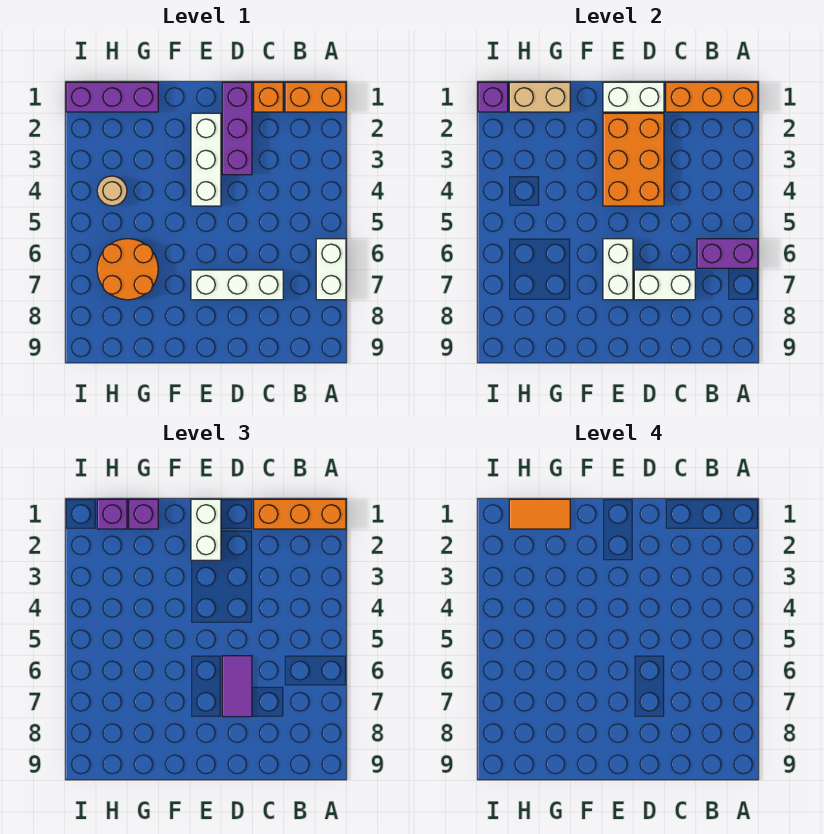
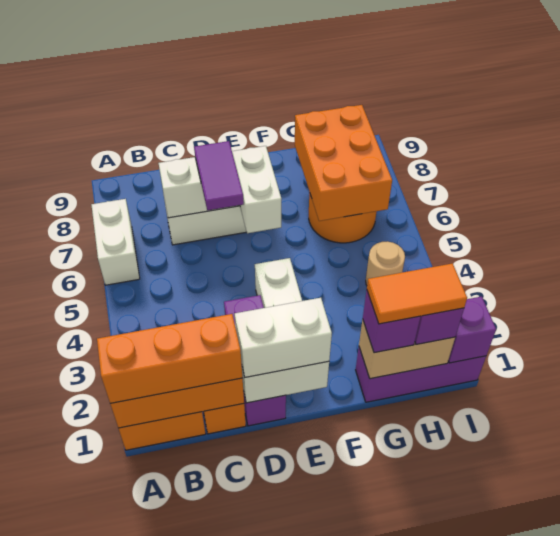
purple brick A6:B6 level 2 -> none
orange brick D2:E4 level 2 -> orange brick G6:H8 level 2
white brick E1:E2 level 3 -> white brick D1:E1 level 3

